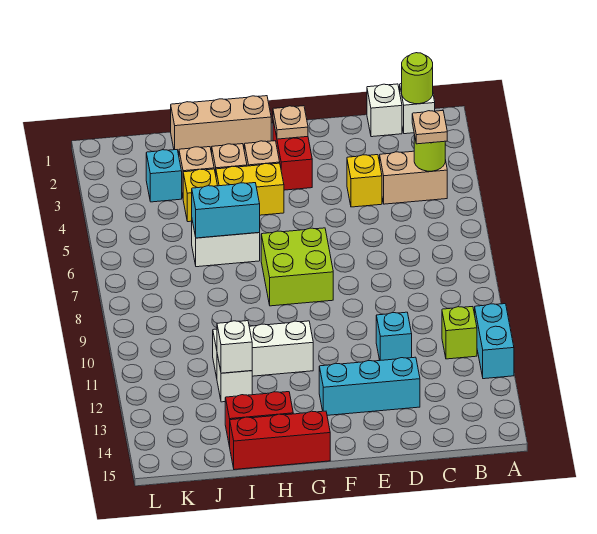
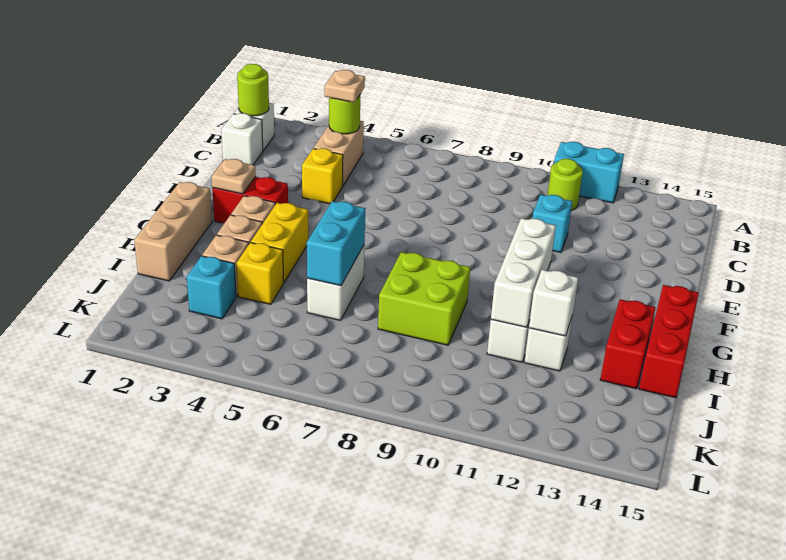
lime brick B11 level 1 -> lime round brick B11 level 1
cyan brick D13:F13 level 1 -> none
lime brick F7:G8 level 1 -> lime brick H8:I9 level 1
none -> white brick G11:I11 level 2

